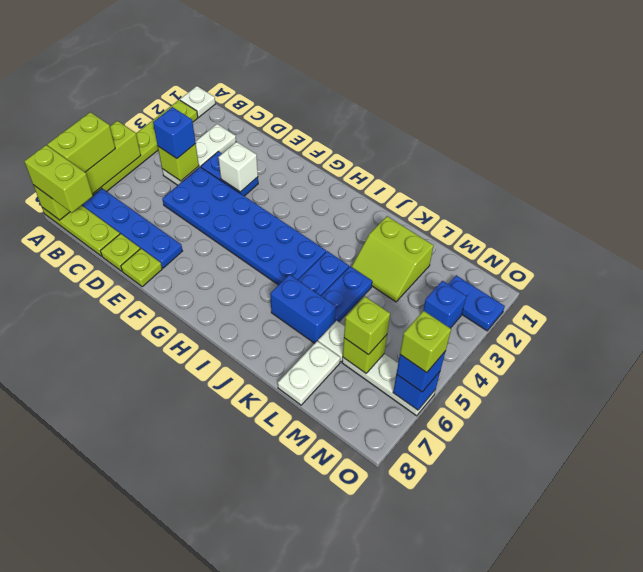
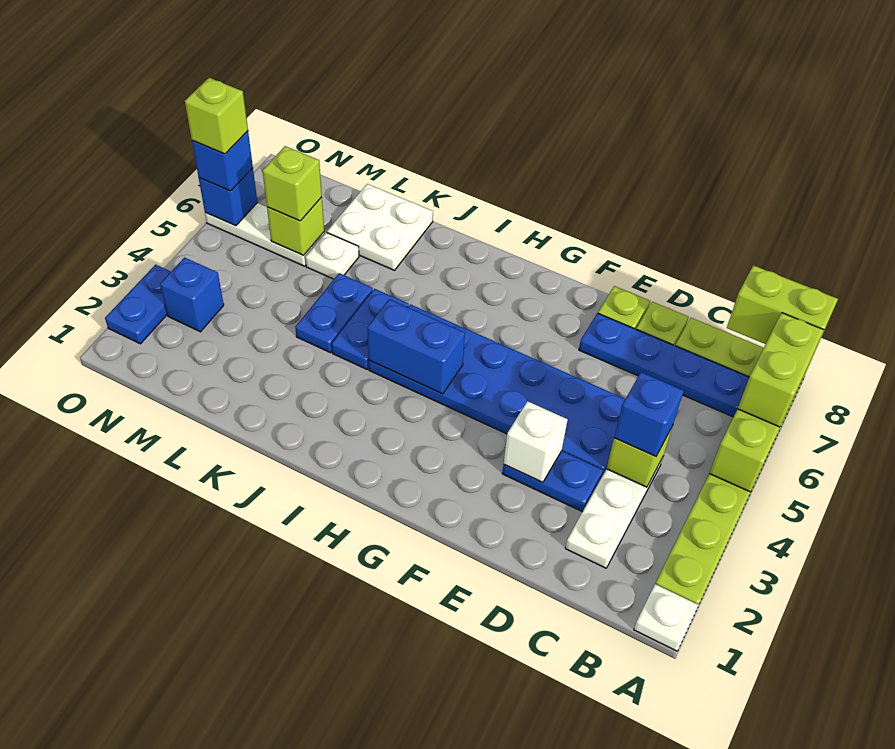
blue brick J6:K6 level 1 -> blue brick H4:I4 level 2
lime slope K2:L3 level 1 top 2 -> none
white plate L7:L8 level 1 -> white plate K7:L8 level 1
blue plate N2:O2 level 1 -> blue plate O2:O3 level 1

